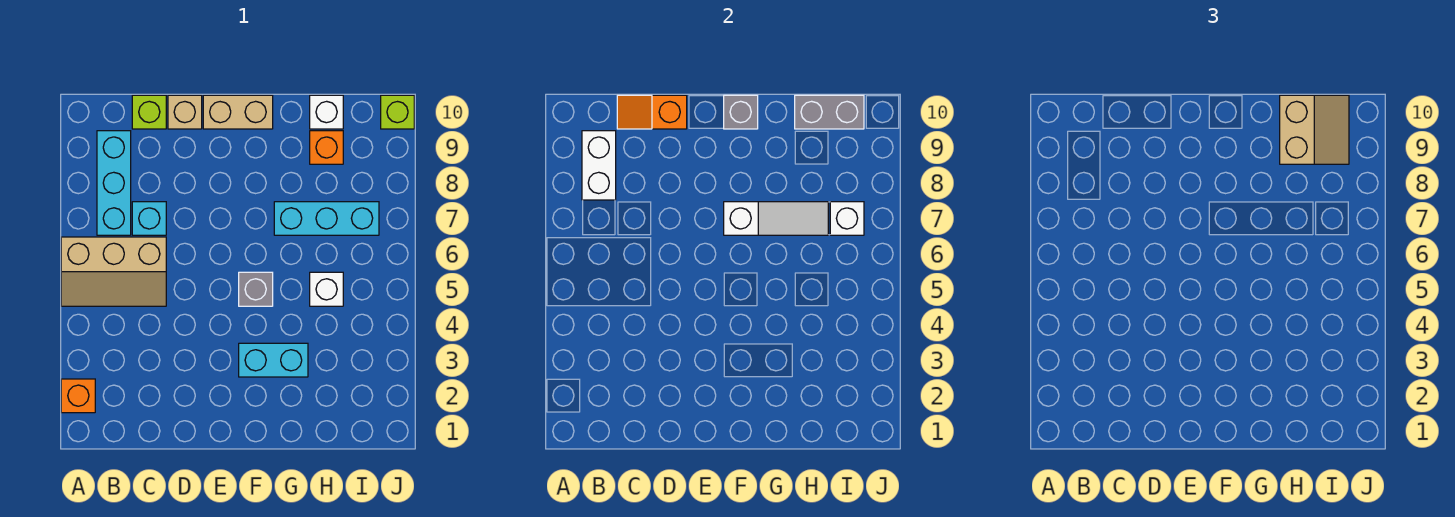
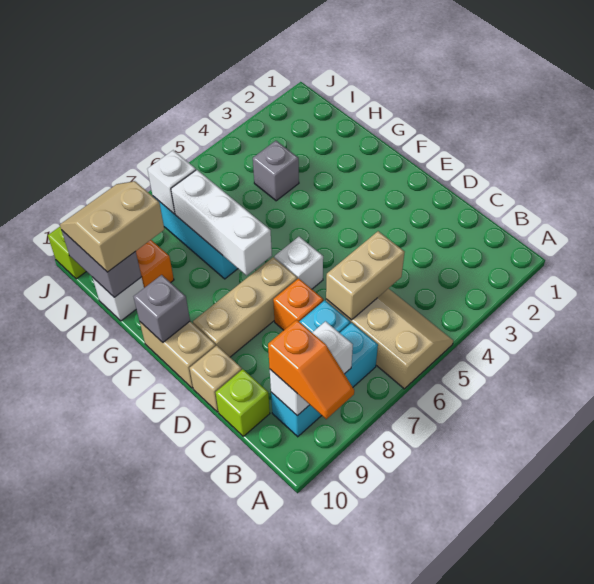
orange brick A2 level 1 -> orange brick D7 level 1
none -> tan brick C5:C6 level 2
orange slope C10:D10 level 2 top D -> orange slope A9:B9 level 3 top B
none -> tan brick E7:E9 level 1
cyan brick F3:G3 level 1 -> none
grey brick F5 level 1 -> grey brick H4 level 1
white slope F7:H7 level 2 top F -> white brick F7:H7 level 2
white brick H5 level 1 -> white brick E6 level 1

